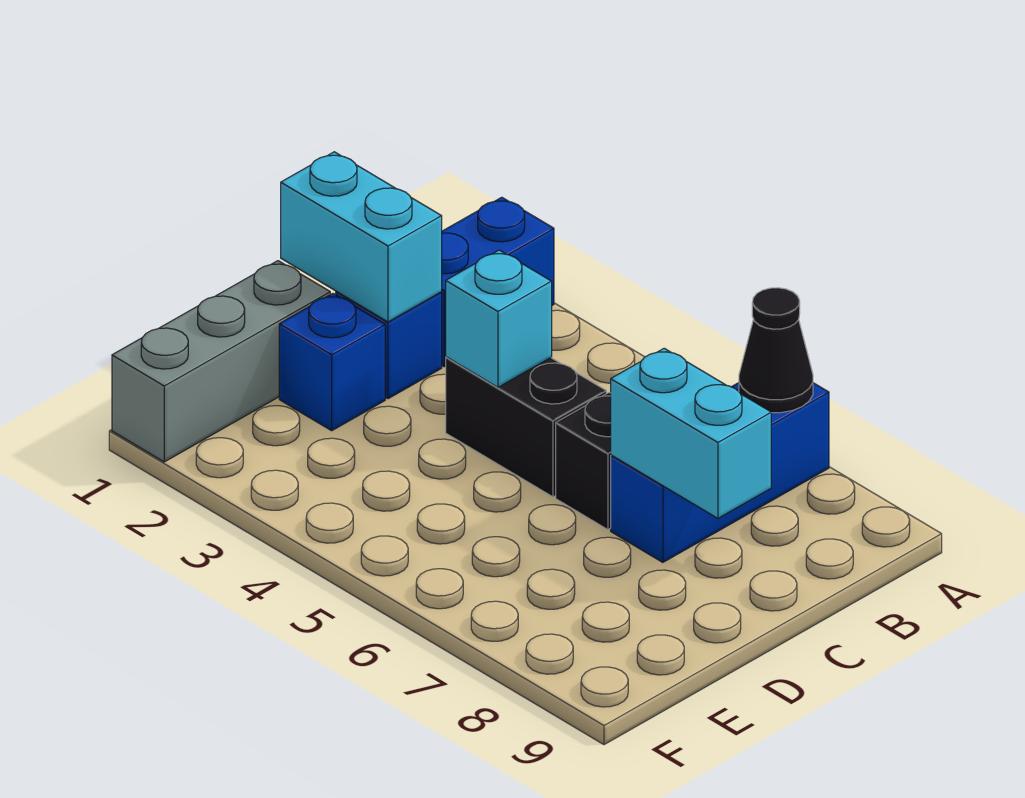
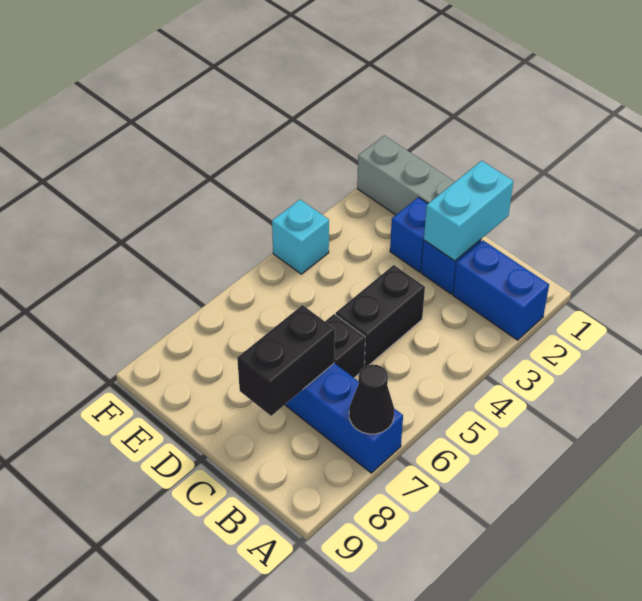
cyan brick C4 level 2 -> cyan brick F4 level 1
cyan brick C7:C8 level 2 -> black brick C7:C8 level 2

